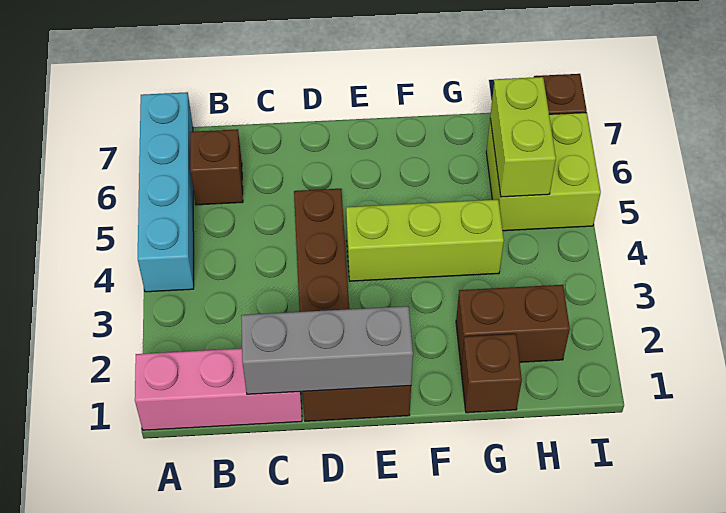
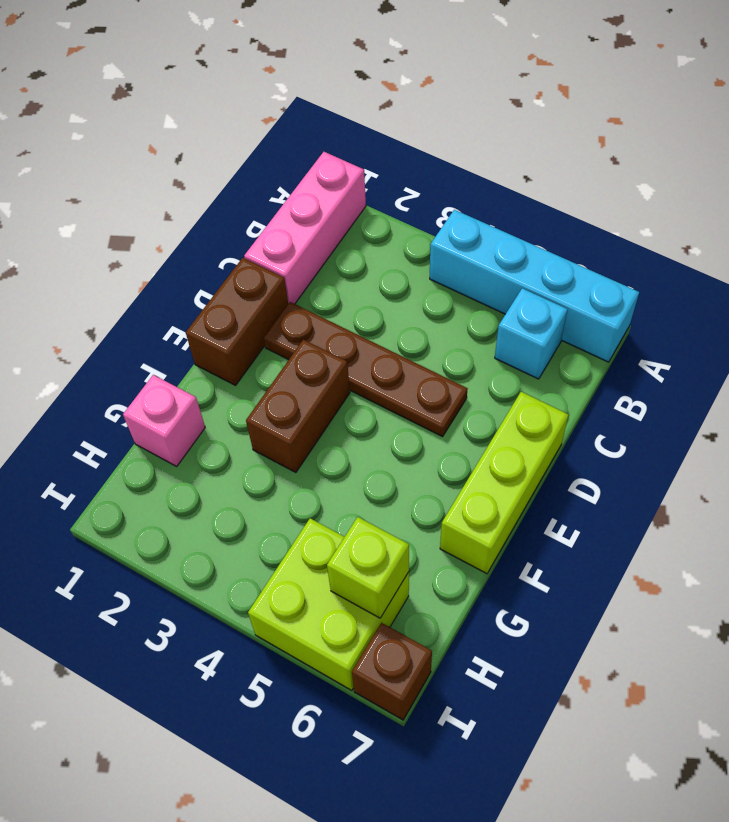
brown brick B6 level 1 -> cyan brick B6 level 1
grey brick C1:E1 level 2 -> none
lime brick E4:G4 level 1 -> lime brick D7:F7 level 1
brown brick G1 level 1 -> pink brick G1 level 1
brown brick G2:H2 level 1 -> brown brick E3:F3 level 1
lime brick H5:H6 level 2 -> lime brick H6 level 2

